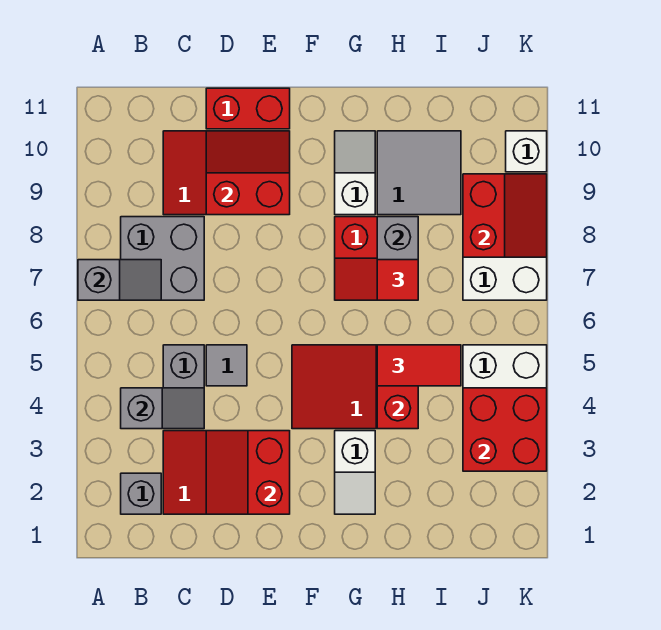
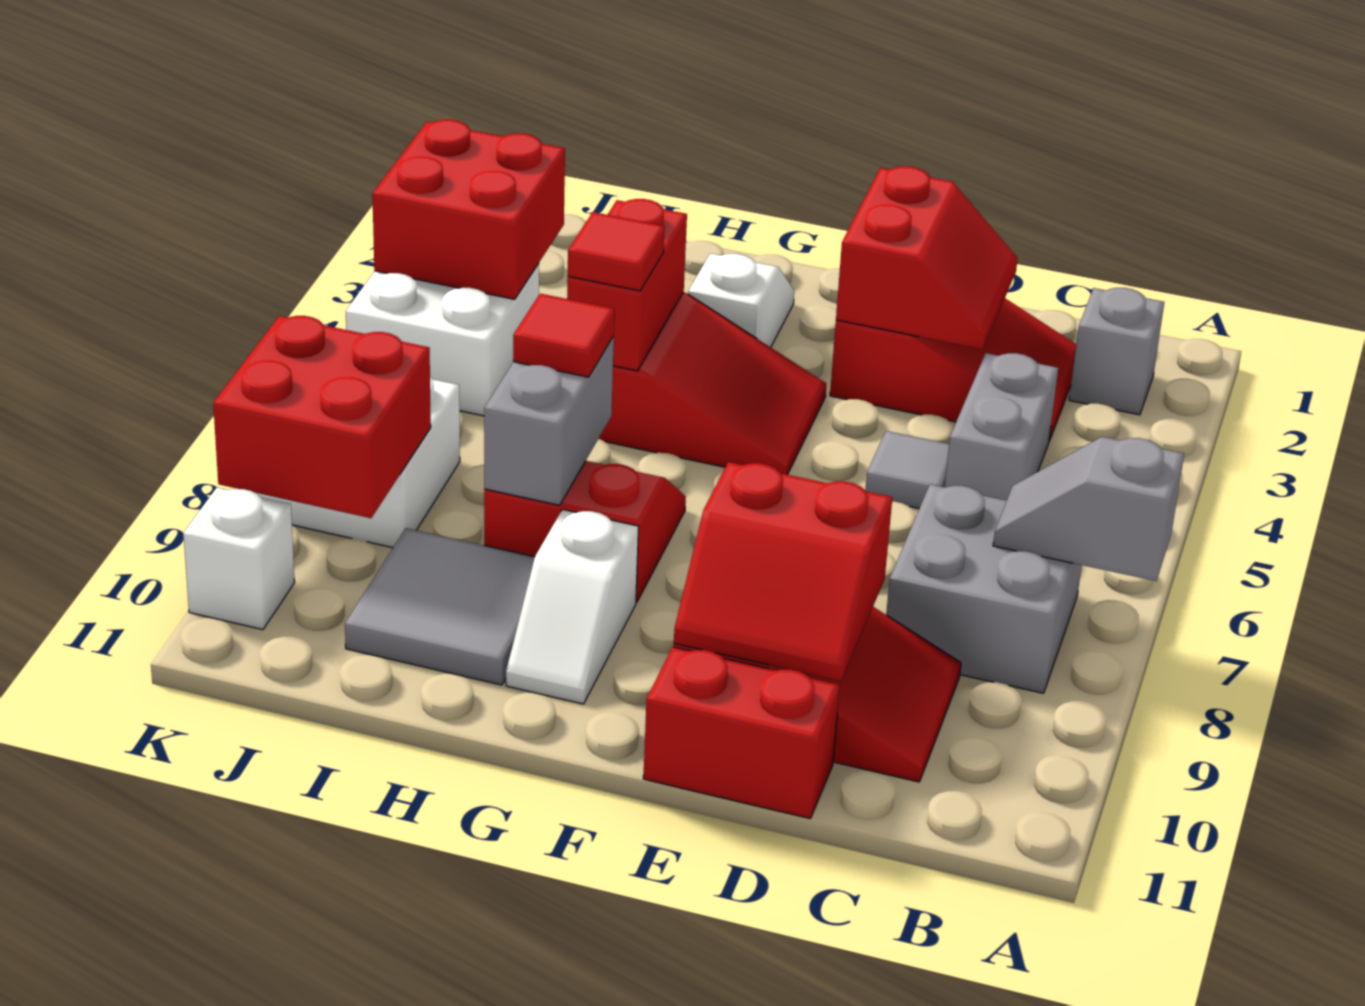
grey slope B4:C4 level 2 top B -> none
red tile H5:I5 level 3 -> red tile H5 level 3
red slope J8:K9 level 2 top J -> red brick J8:K9 level 2

